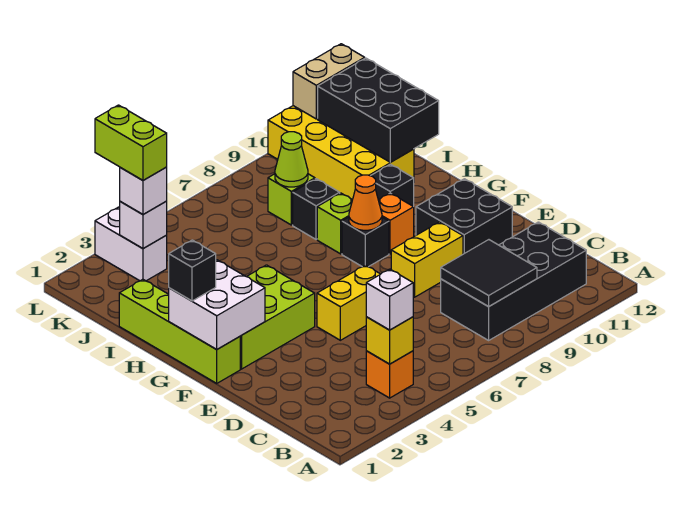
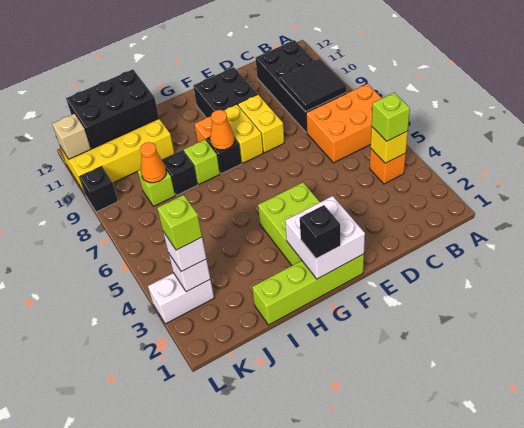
none -> orange brick A6:C7 level 1
white brick B4 level 3 -> lime brick B4 level 3
yellow brick E5:E6 level 1 -> yellow brick F8:F9 level 1
black brick H10 level 1 -> black brick L9 level 1
lime cone J8 level 2 -> orange cone J8 level 2
lime brick K3:L3 level 4 -> lime brick K3 level 4
tan brick L11:L12 level 2 -> tan brick L11 level 2

